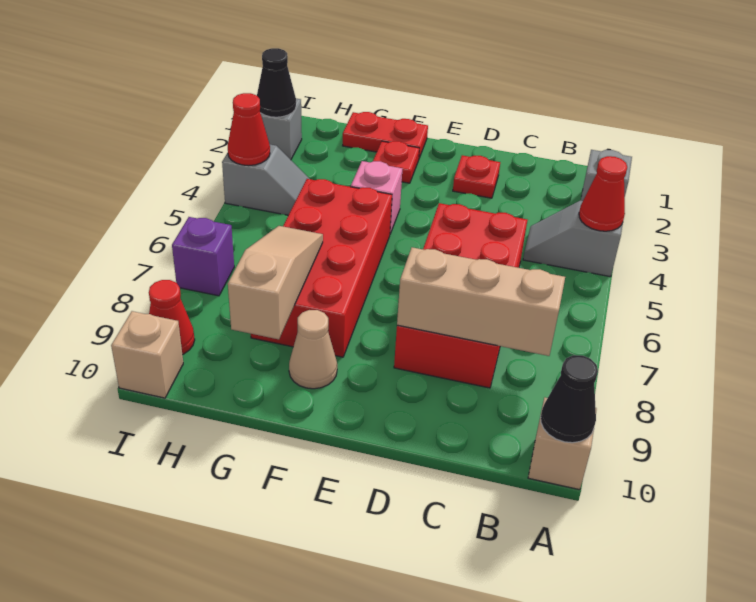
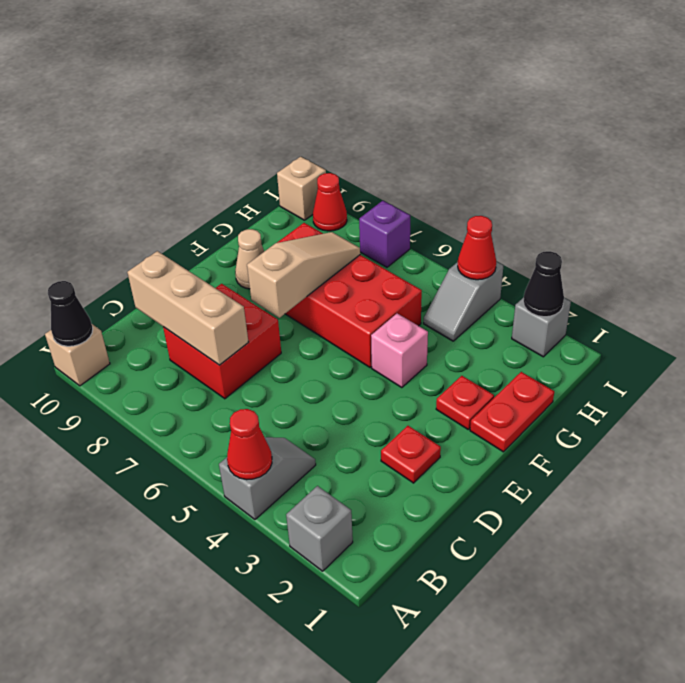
tan brick B8:D8 level 2 -> tan brick C7:C9 level 2
red brick C5:D8 level 1 -> red brick C7:D8 level 1
tan slope G7:G9 level 2 top 9 -> tan slope E7:G7 level 2 top E

